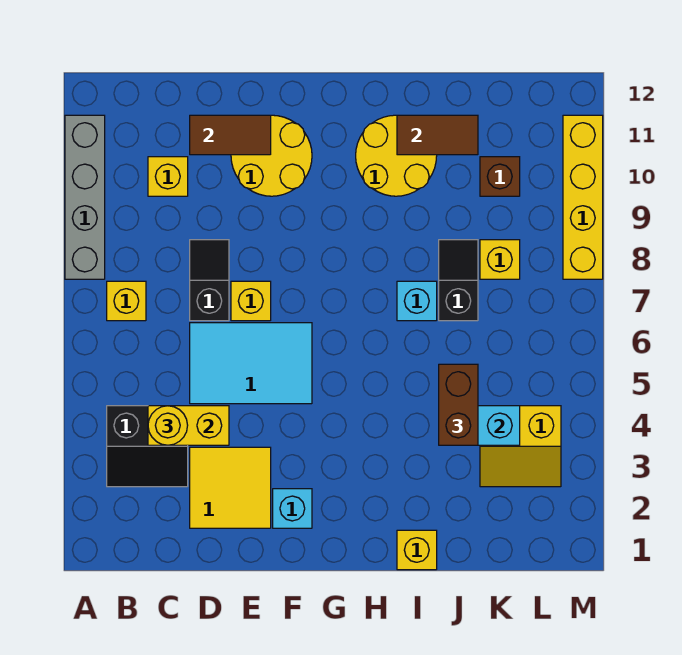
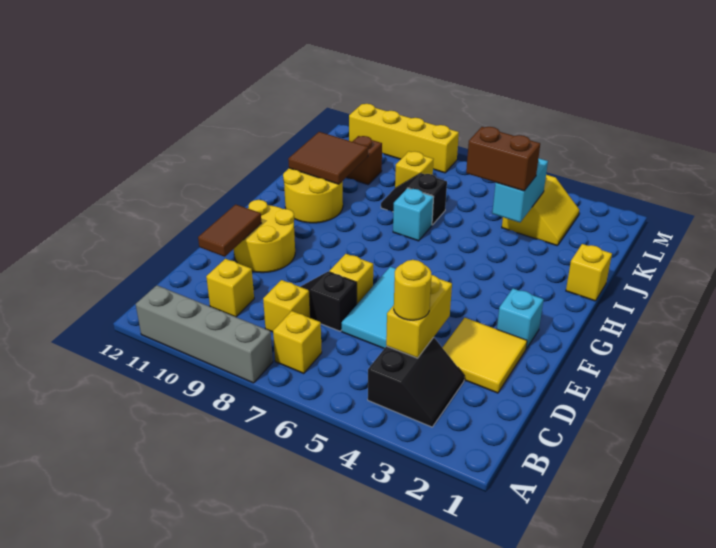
none -> yellow brick C8 level 1
brown tile I11:J11 level 2 -> brown tile I10:J11 level 2

